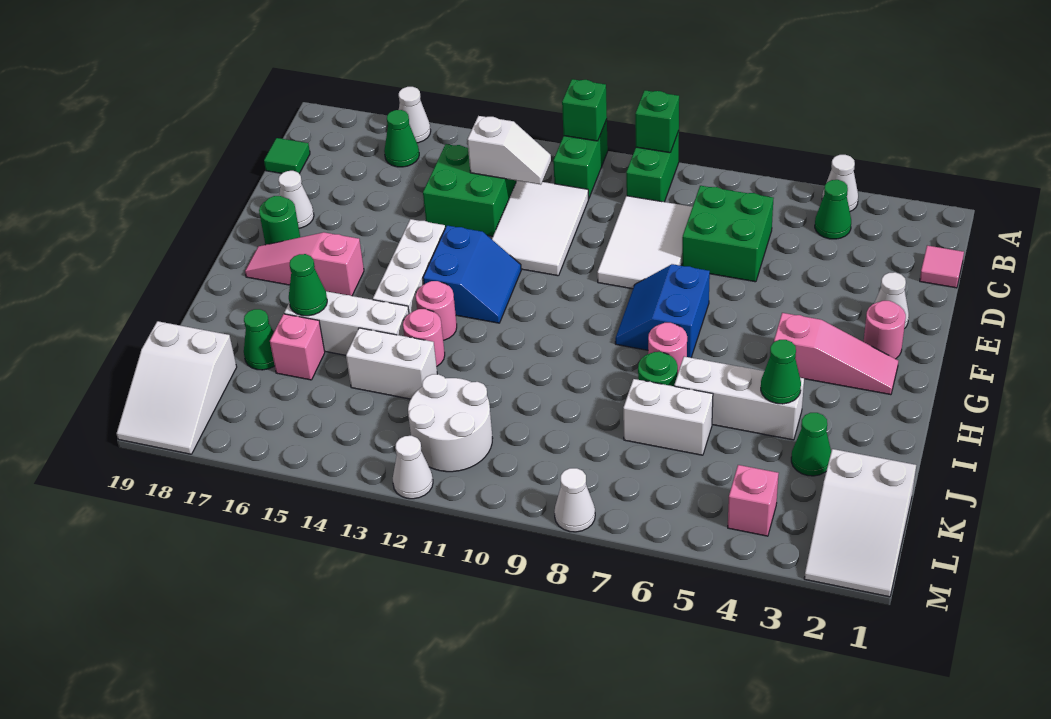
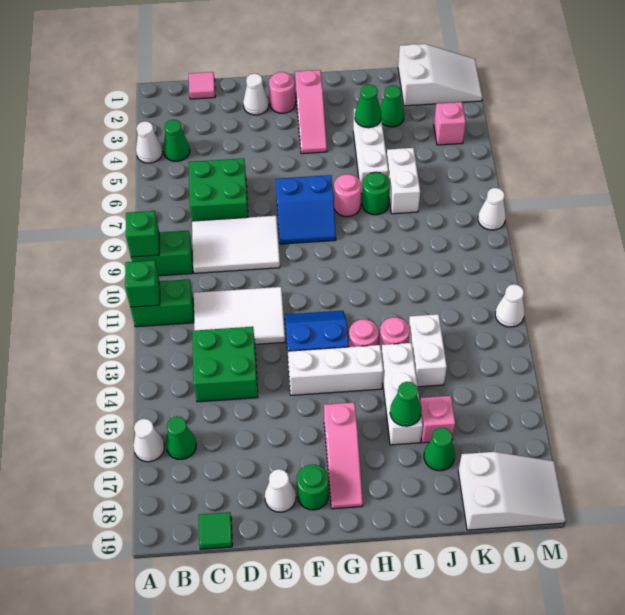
white slope C12:C13 level 2 top 13 -> none
pink slope G2:G4 level 1 top 4 -> pink slope G2:G4 level 1 top 2
white round brick K11:L12 level 1 -> none

